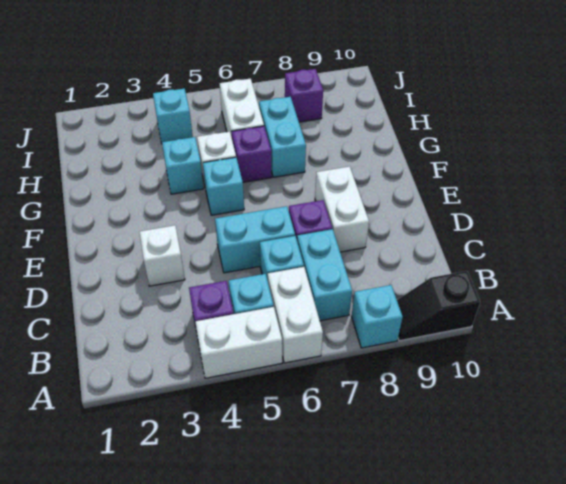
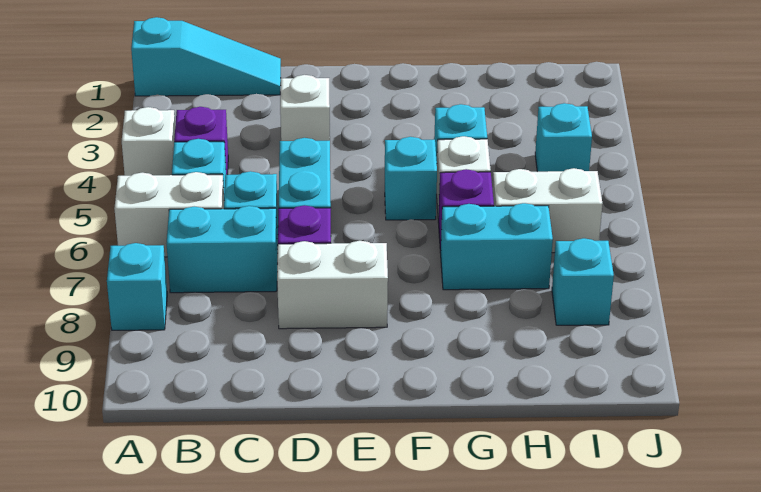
none -> cyan slope A1:C1 level 1 top A
white brick A4:A5 level 1 -> white brick A4 level 1
black slope A9:A10 level 1 top 10 -> none
purple brick I8 level 1 -> cyan brick I8 level 1

